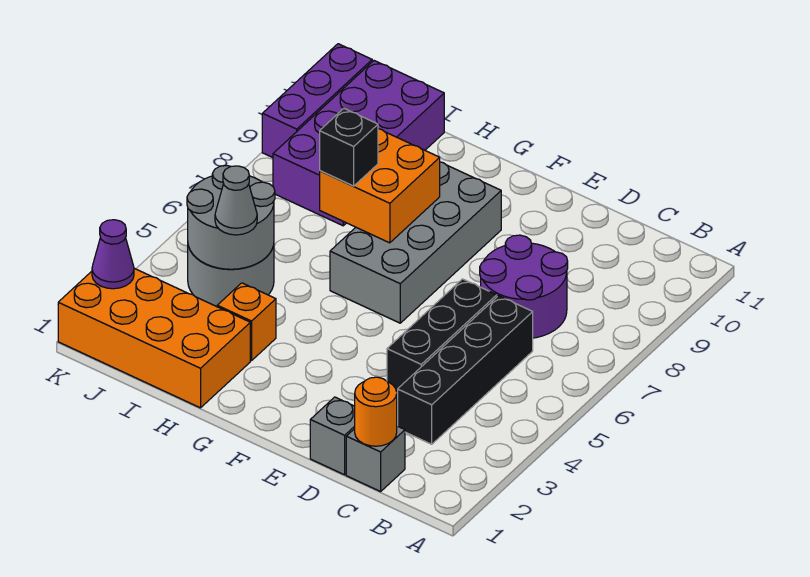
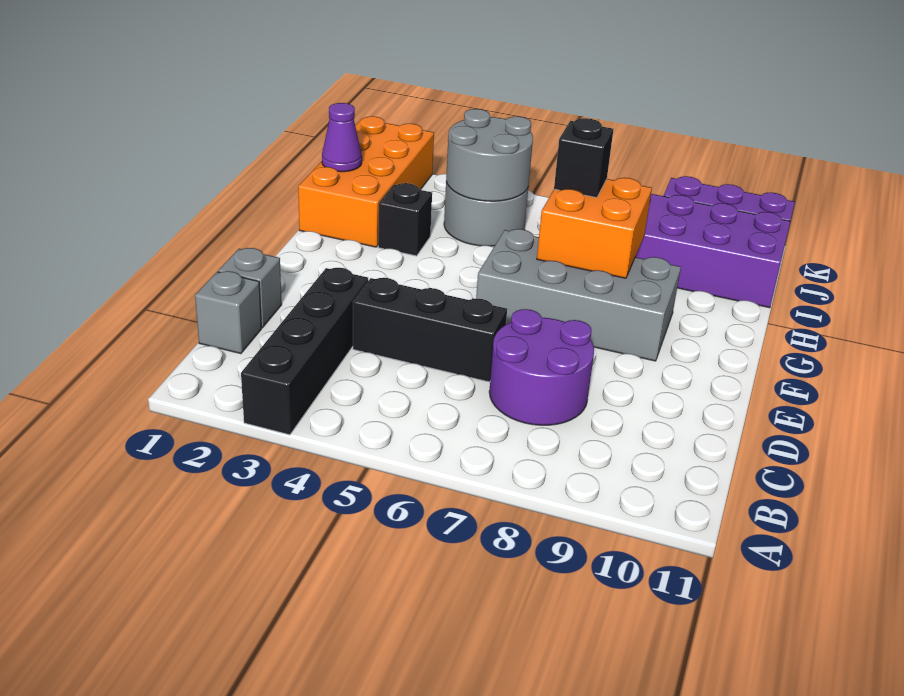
orange round brick C1 level 2 -> none
black brick C3:C6 level 1 -> black brick A3:D3 level 1
orange brick H3 level 1 -> black brick H3 level 1
grey cone I4 level 3 -> none
purple cone K2 level 2 -> purple cone I1 level 2

